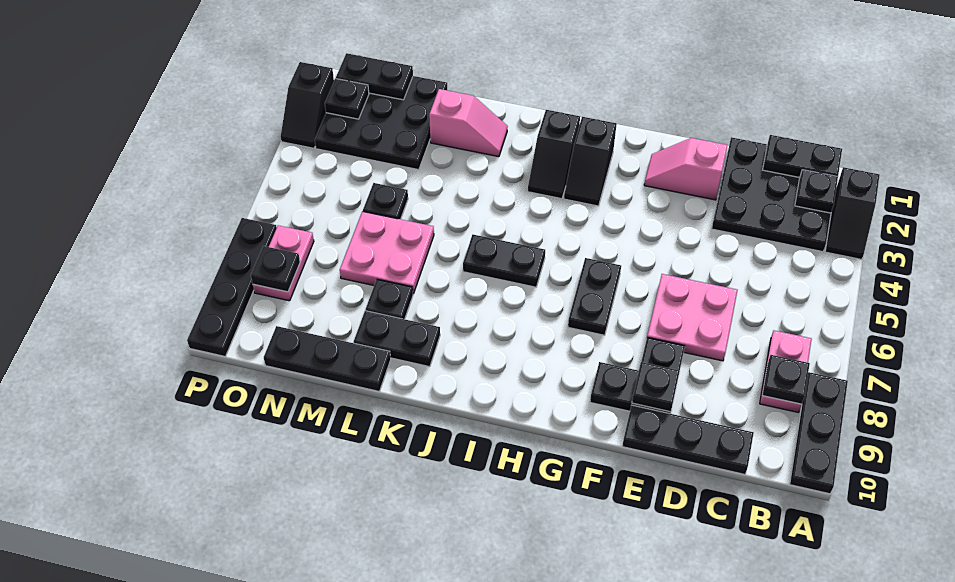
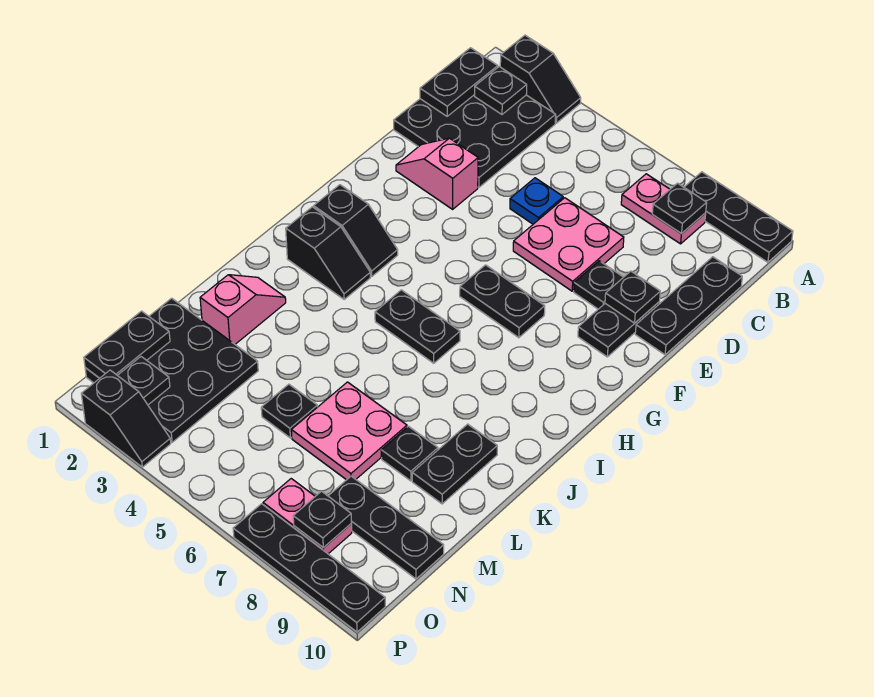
none -> blue plate D5 level 1
pink slope E2:F2 level 1 top E -> pink slope E2:E3 level 1 top 3
black plate I6:J6 level 1 -> black plate I5:I6 level 1
black plate L10:N10 level 1 -> black plate N8:N10 level 1

